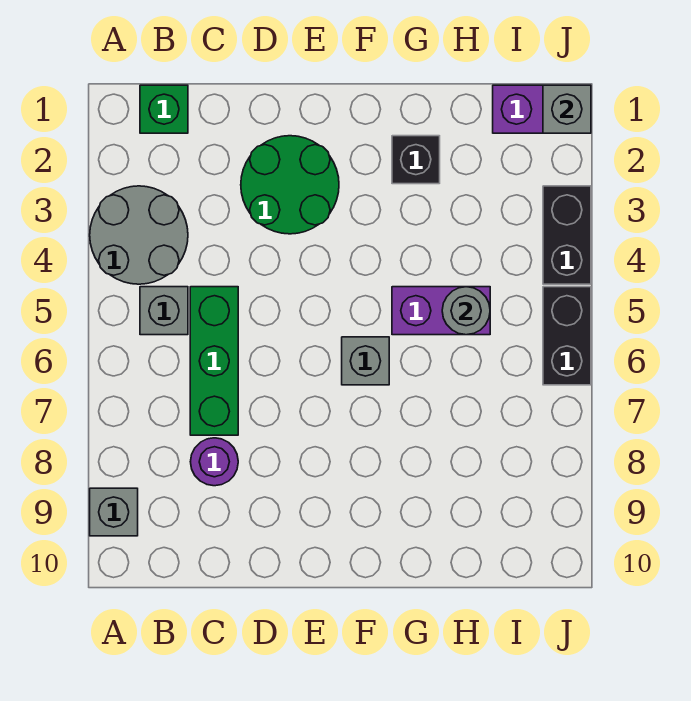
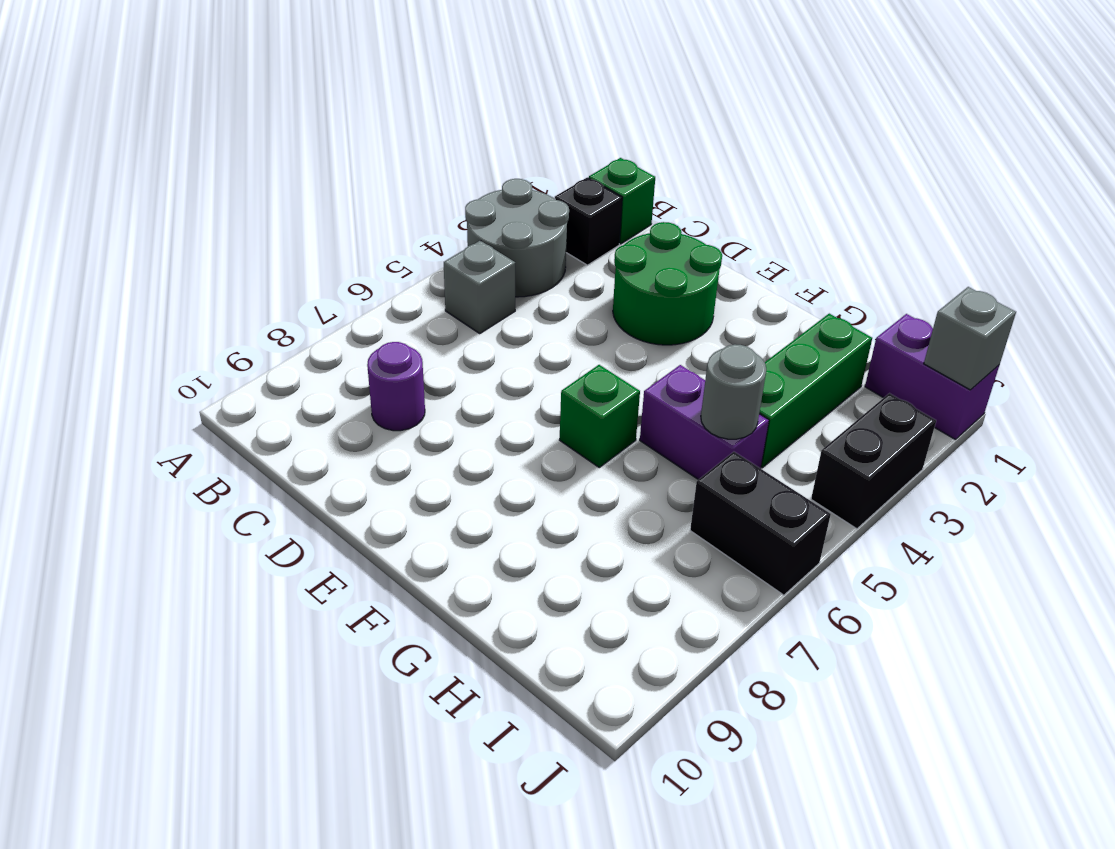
grey brick A9 level 1 -> none
green brick C5:C7 level 1 -> green brick H2:H4 level 1
grey brick F6 level 1 -> green brick F6 level 1
black brick G2 level 1 -> black brick B2 level 1
black brick J5:J6 level 1 -> black brick I6:J6 level 1

